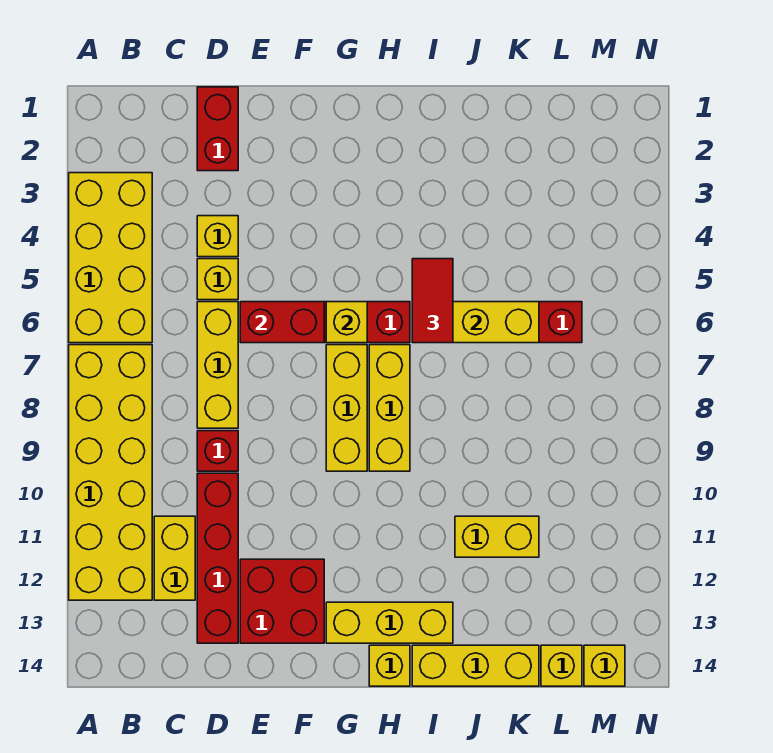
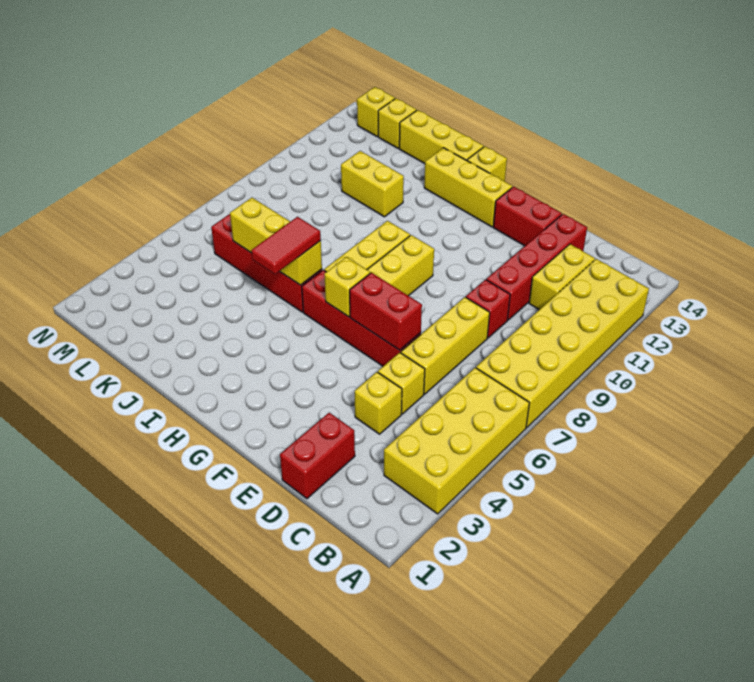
red brick E12:F13 level 1 -> red brick E13:F13 level 1

